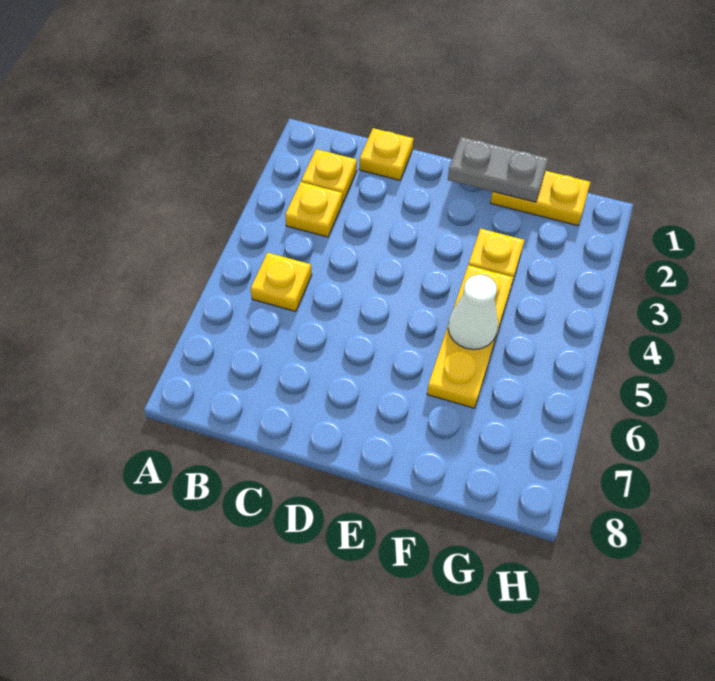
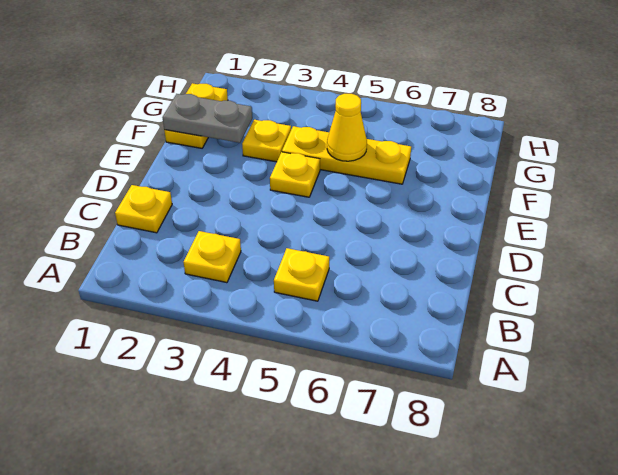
yellow plate B2 level 1 -> yellow plate E4 level 1
grey plate E1:F1 level 2 -> grey plate F1:F2 level 2
white cone F5 level 2 -> yellow cone F5 level 2

